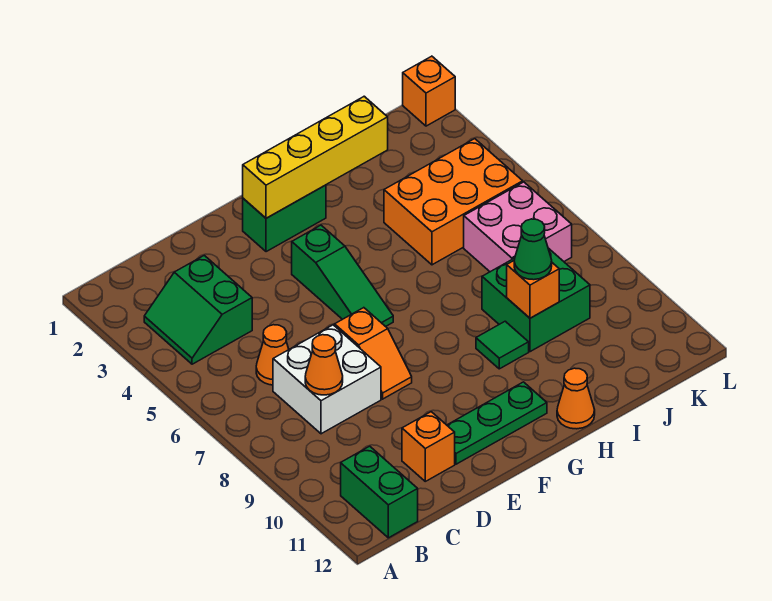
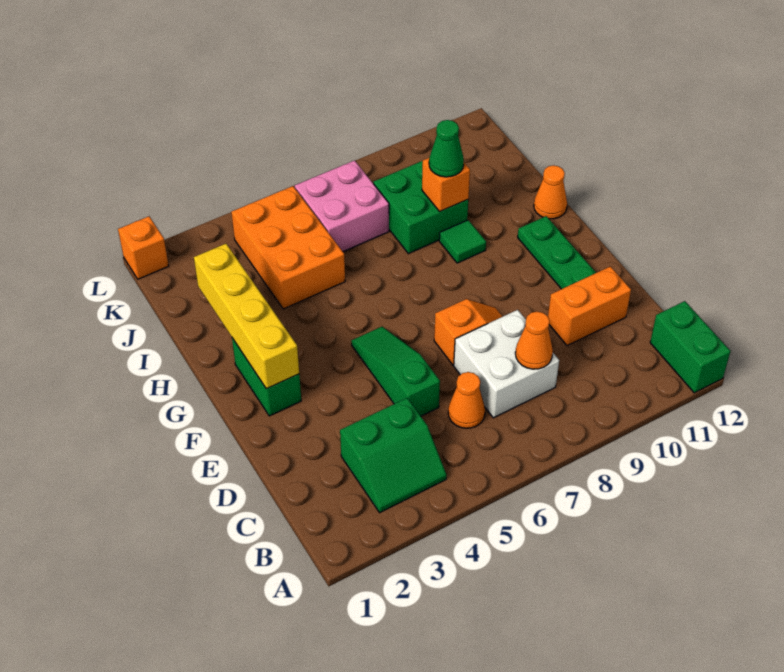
green brick B11:B12 level 1 -> green brick A12:B12 level 1
orange brick D11 level 1 -> orange brick D10:D11 level 1
green slope F4:F6 level 1 top 4 -> green slope D5:F5 level 1 top D

